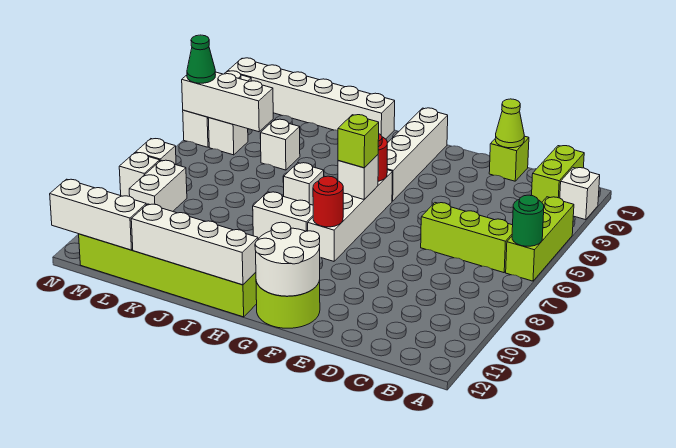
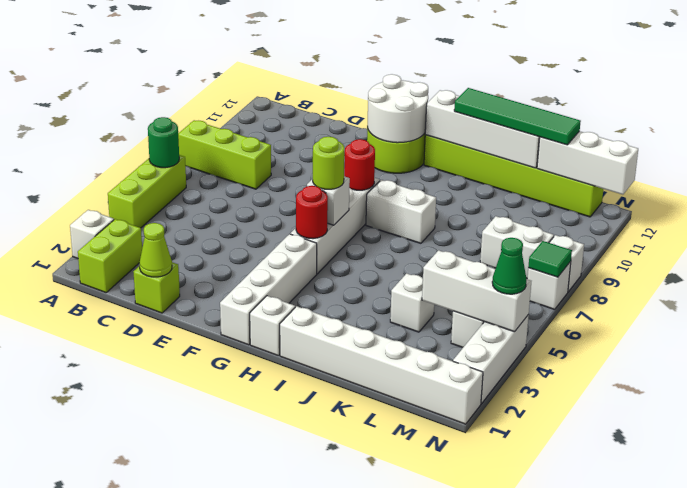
lime brick B6:D6 level 1 -> lime brick A8:C8 level 1
lime brick G6 level 3 -> lime round brick G6 level 3
white brick I6 level 1 -> white brick H1 level 1
none -> green tile I12:L12 level 3
white brick M8:M9 level 1 -> white brick L8:M8 level 1
none -> green tile N7 level 2

